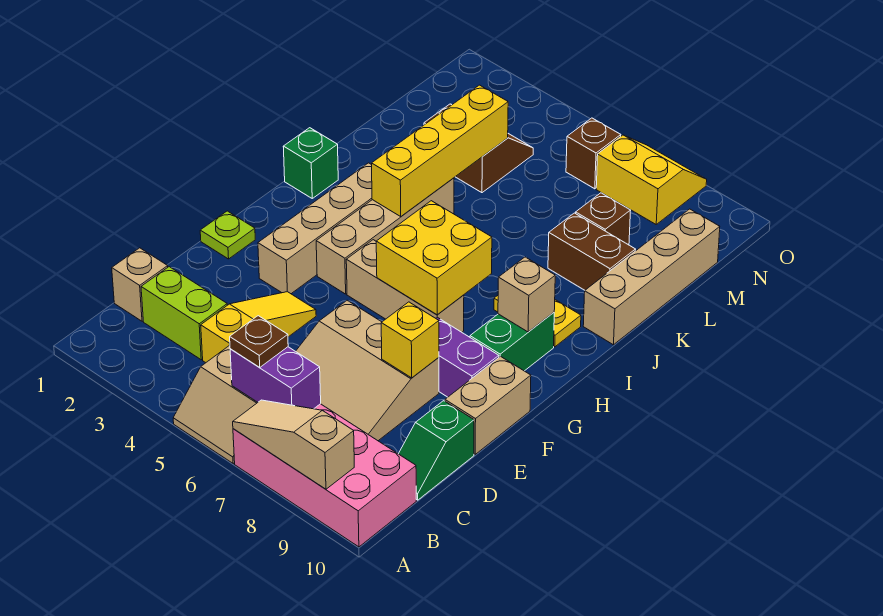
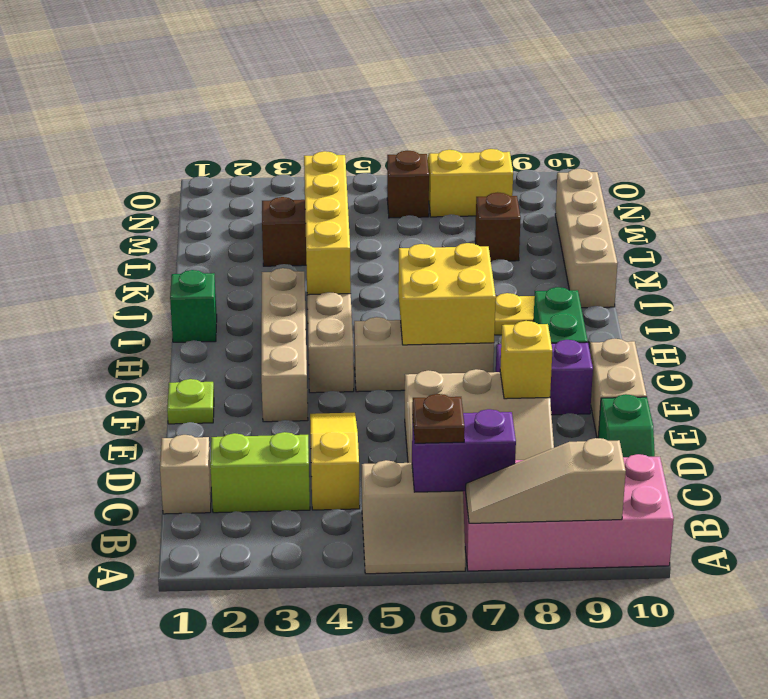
tan brick H9 level 2 -> none
brown brick K8:K9 level 1 -> none

